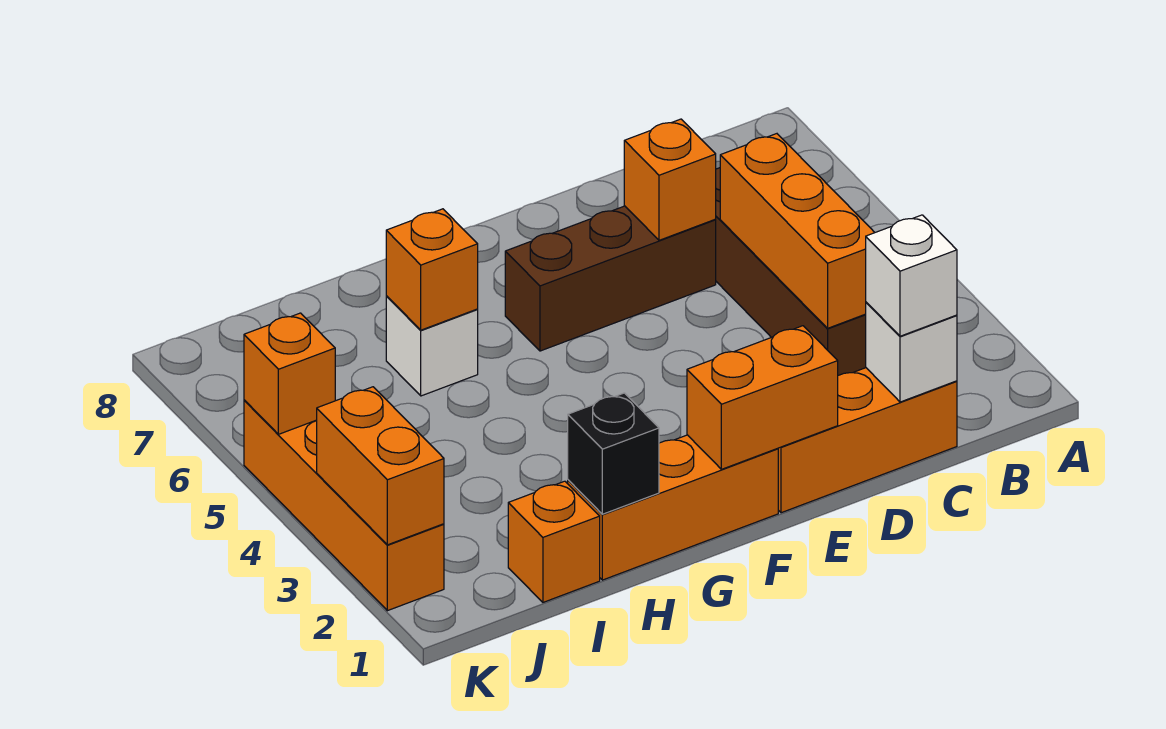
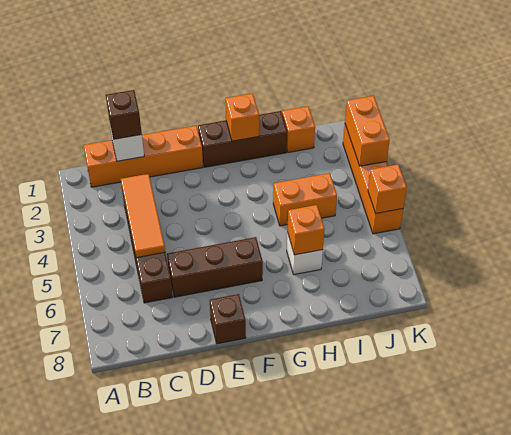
orange brick C1:E1 level 1 -> orange brick B1:E1 level 1
white brick C1 level 3 -> brown brick C1 level 3
orange brick C3:C5 level 2 -> orange tile C3:C5 level 2
orange brick D6 level 2 -> orange brick G1 level 2
orange brick E1:F1 level 2 -> orange brick H4:I4 level 1
none -> brown brick E8 level 1
orange brick F1:H1 level 1 -> brown brick F1:H1 level 1
black brick H1 level 2 -> none

